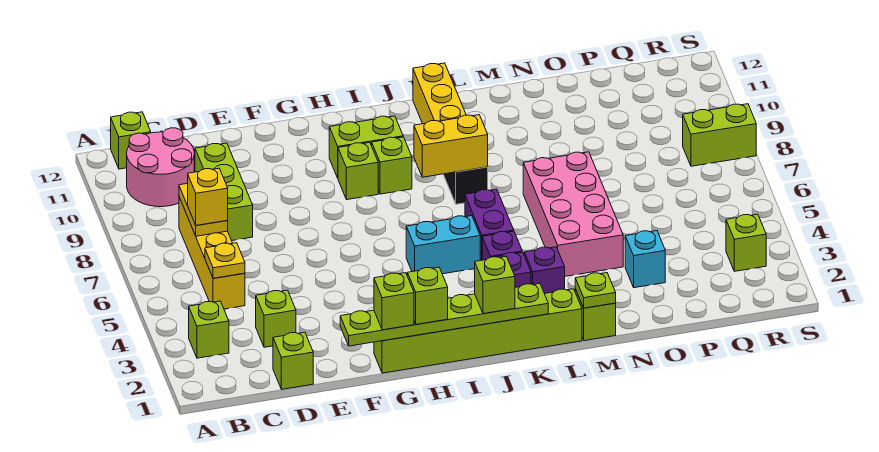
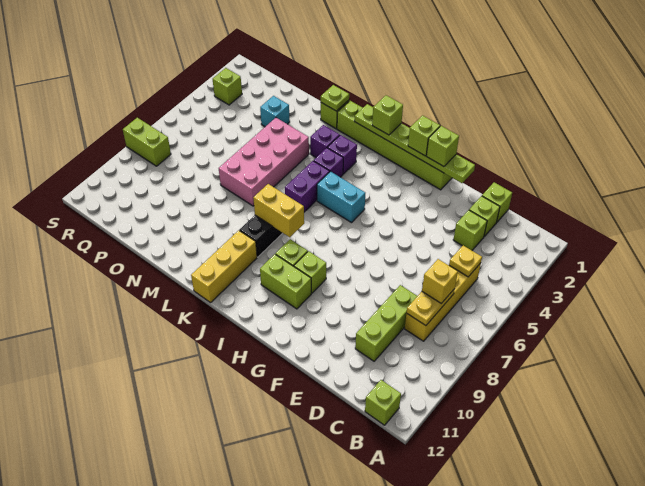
lime brick B3 level 1 -> lime brick D2 level 1
pink round brick B10:C11 level 1 -> none

